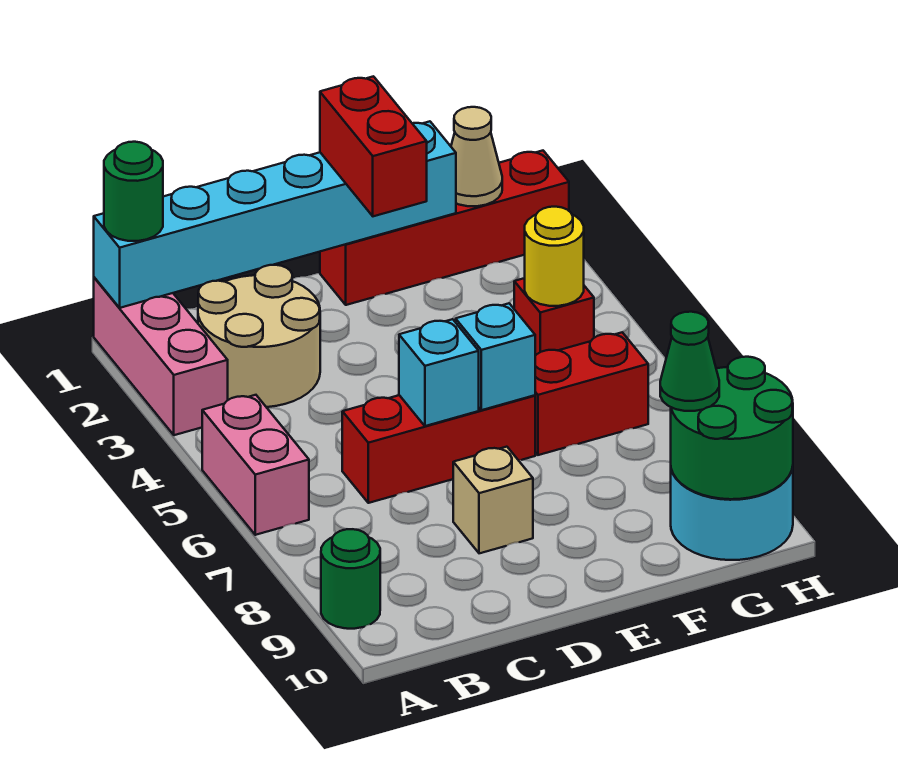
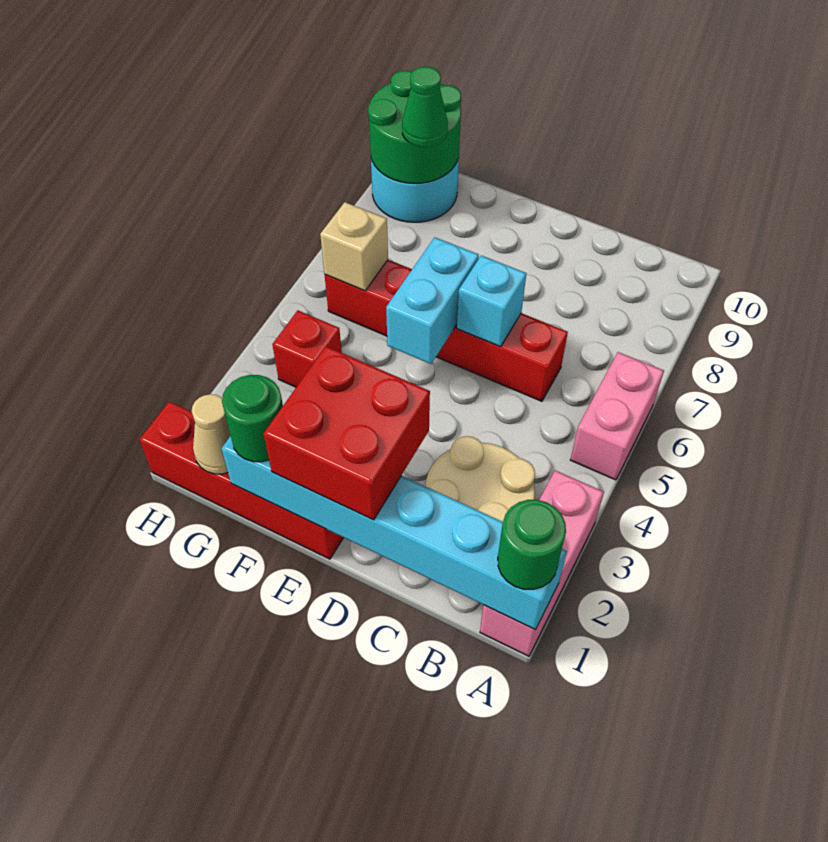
green round brick A9 level 1 -> green round brick F1 level 3
tan brick D8 level 1 -> tan brick G6 level 2
red brick E1:E2 level 3 -> red brick D1:E2 level 3
cyan brick E6 level 2 -> cyan brick E5:E6 level 2
yellow round brick G4 level 2 -> none

